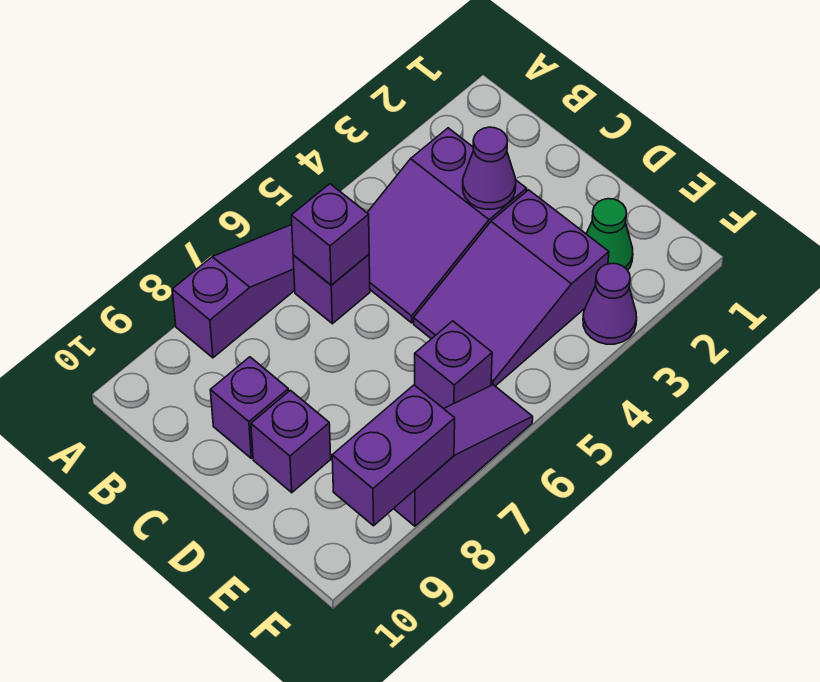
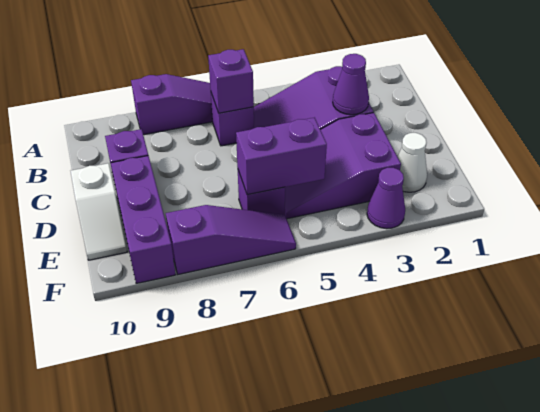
purple brick D9 level 1 -> purple brick D9:F9 level 1
none -> white slope D10:E10 level 1 top D
green cone E2 level 1 -> white cone E2 level 1
purple brick F8:F9 level 2 -> purple brick E5:E6 level 2

